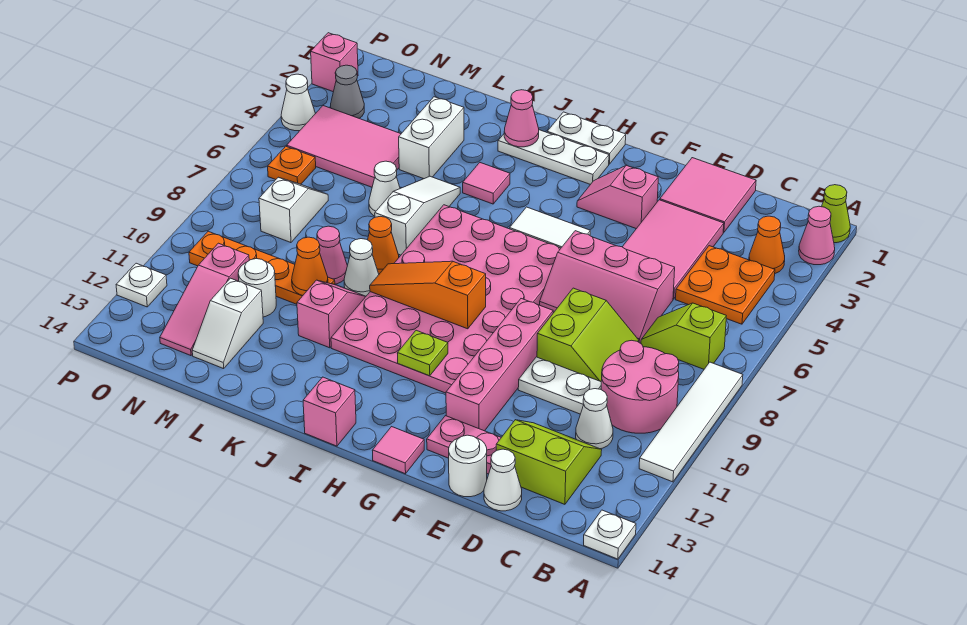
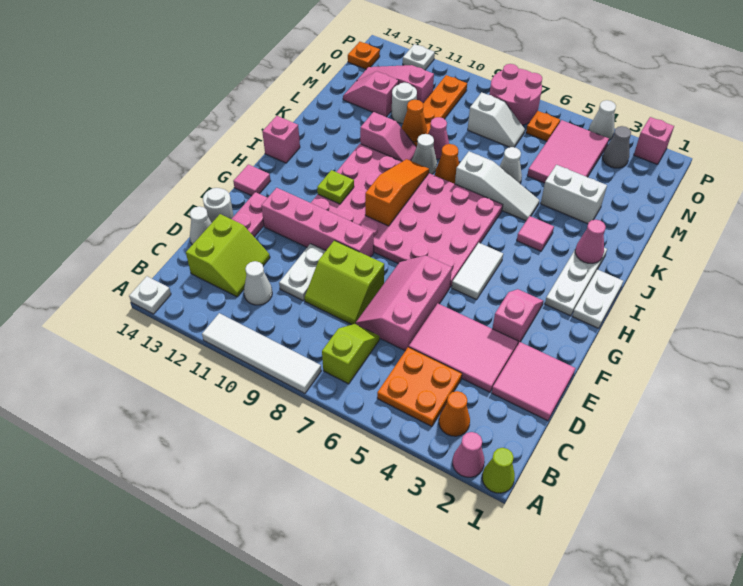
pink round brick B9:C10 level 1 -> pink round brick O7:P8 level 1
white slope M12:M13 level 1 top 12 -> pink slope M12:M13 level 1 top 12
none -> orange plate O14 level 1

